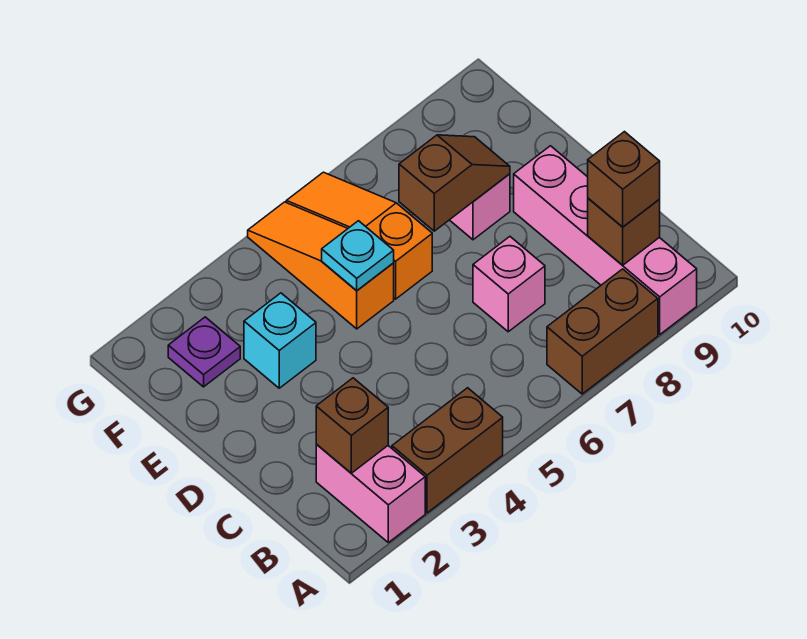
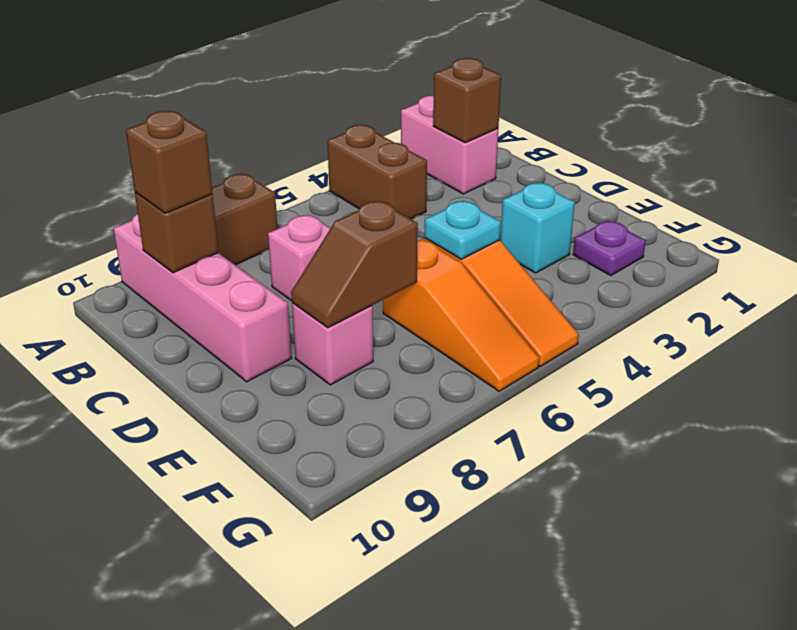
brown brick A3:A4 level 1 -> brown brick A4:B4 level 1

